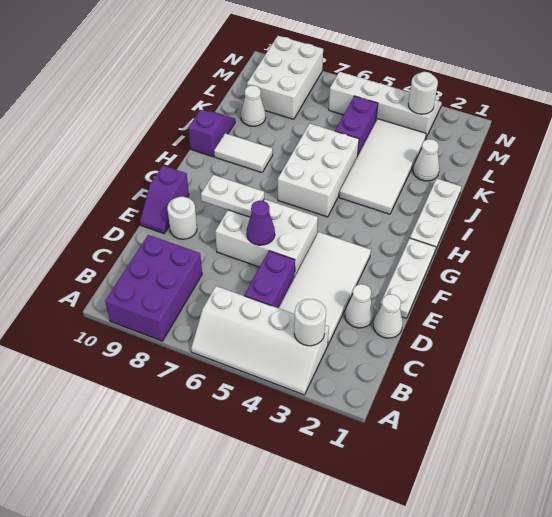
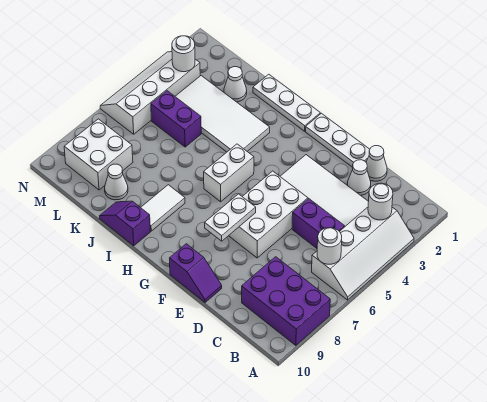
purple cone E6 level 2 -> none
white round brick E9 level 1 -> white round brick B6 level 2
white brick H5:J6 level 1 -> white brick H5:H6 level 1
white brick L8:N9 level 1 -> white brick L8:M9 level 1

